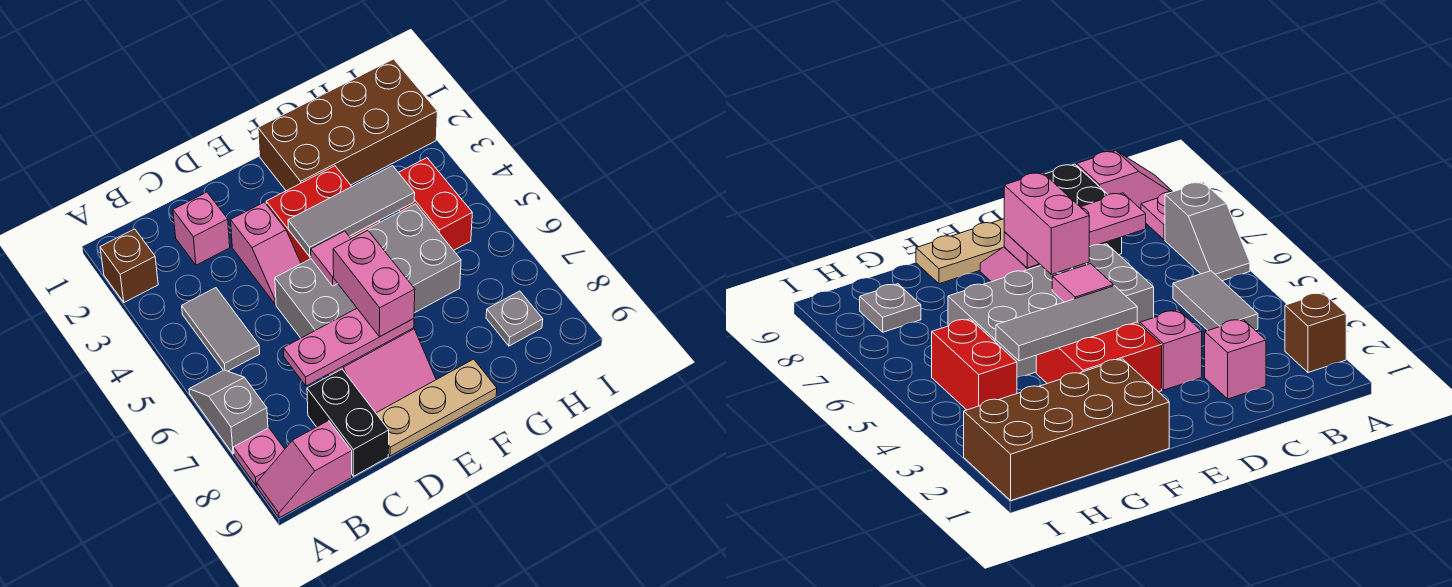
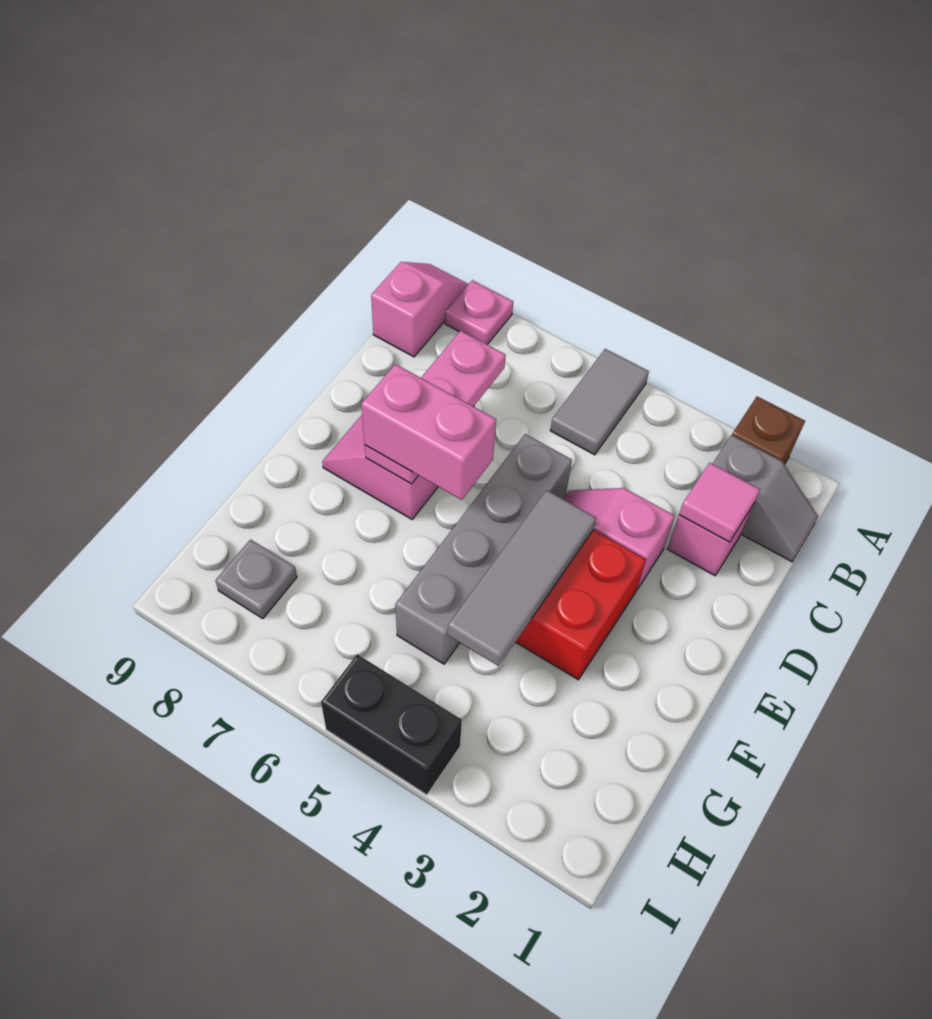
grey slope A6:A7 level 1 top 7 -> grey slope B1:B2 level 1 top 2
grey tile B4:B5 level 1 -> grey tile A5:B5 level 1
black brick C8:C9 level 1 -> black brick I4:I5 level 1
grey brick D5:G6 level 1 -> grey brick D5:G5 level 1
tan plate D9:F9 level 1 -> none
pink tile E5 level 2 -> pink tile C2 level 2
brown brick F1:I2 level 1 -> none
red brick H4:H5 level 1 -> none

